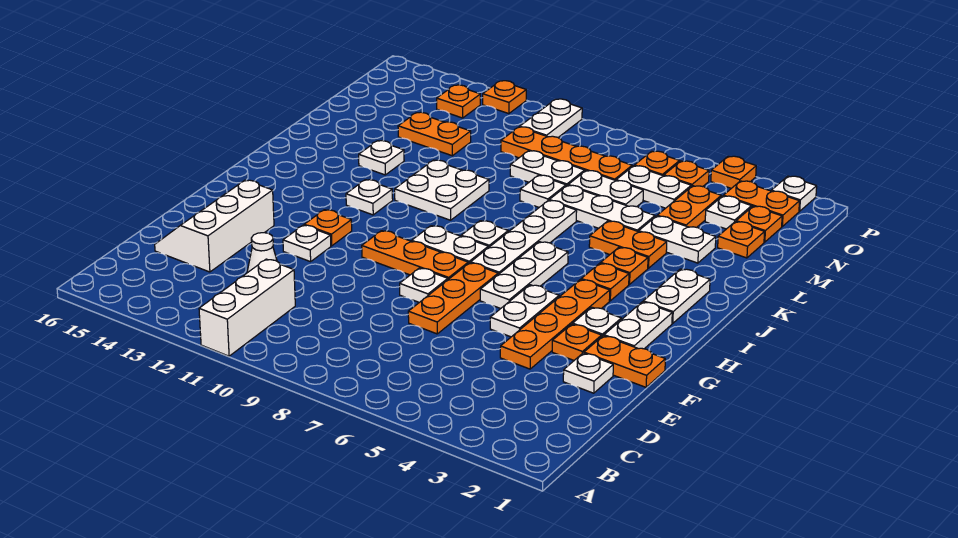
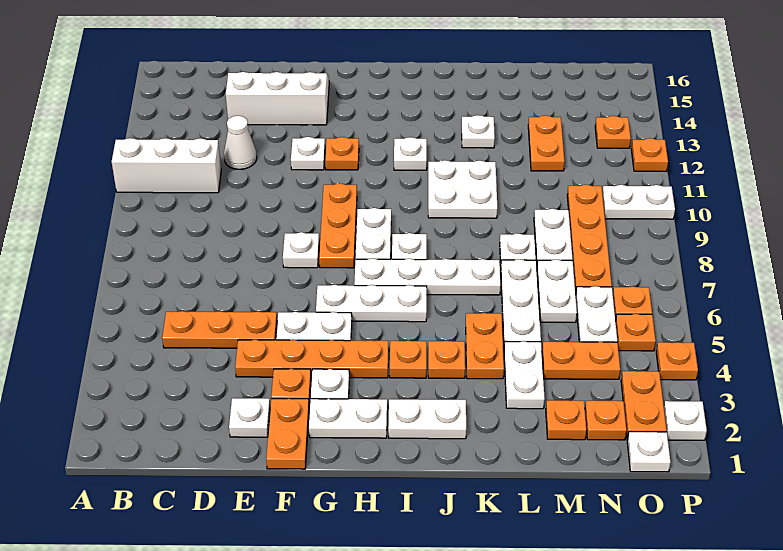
orange plate E7:G7 level 1 -> orange plate C5:E5 level 1
white plate N3 level 1 -> white plate O1 level 1

